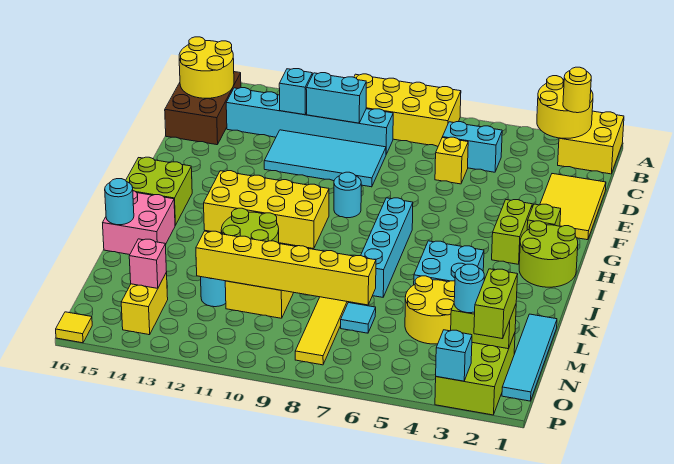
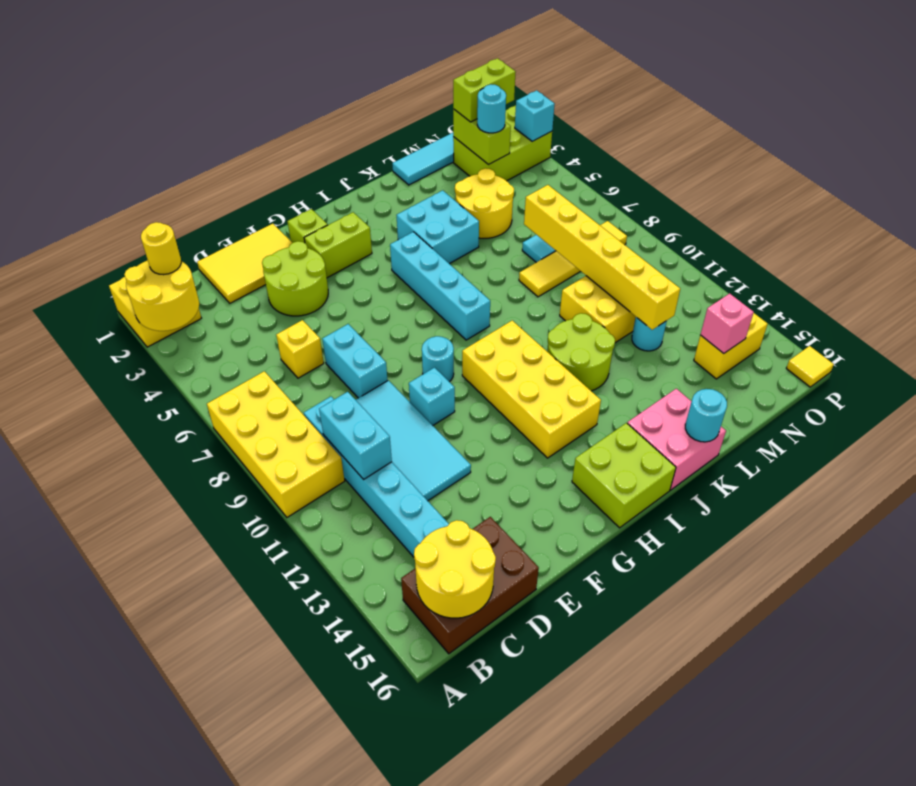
cyan brick C5:C6 level 1 -> cyan brick E7:E8 level 1
cyan brick C12 level 2 -> cyan brick F10 level 1
lime round brick H1:I2 level 1 -> lime round brick E3:F4 level 1
cyan brick H7:K7 level 1 -> cyan brick I5:I8 level 1

